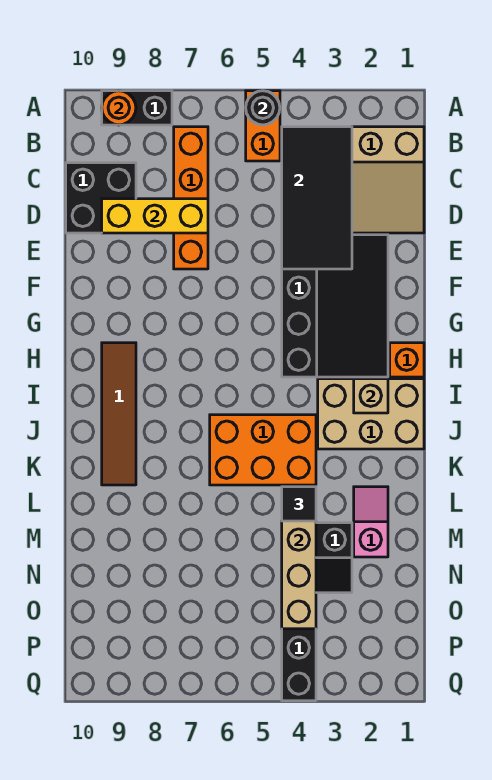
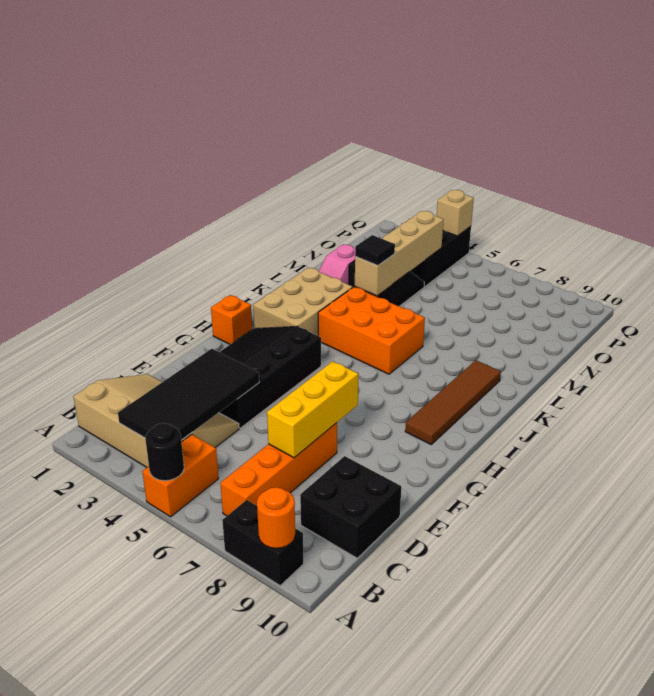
yellow brick D7:D9 level 2 -> yellow brick D7:F7 level 2
tan brick I1:J3 level 1 -> tan brick I2:K3 level 1
tan brick I2 level 2 -> tan brick Q4 level 2

